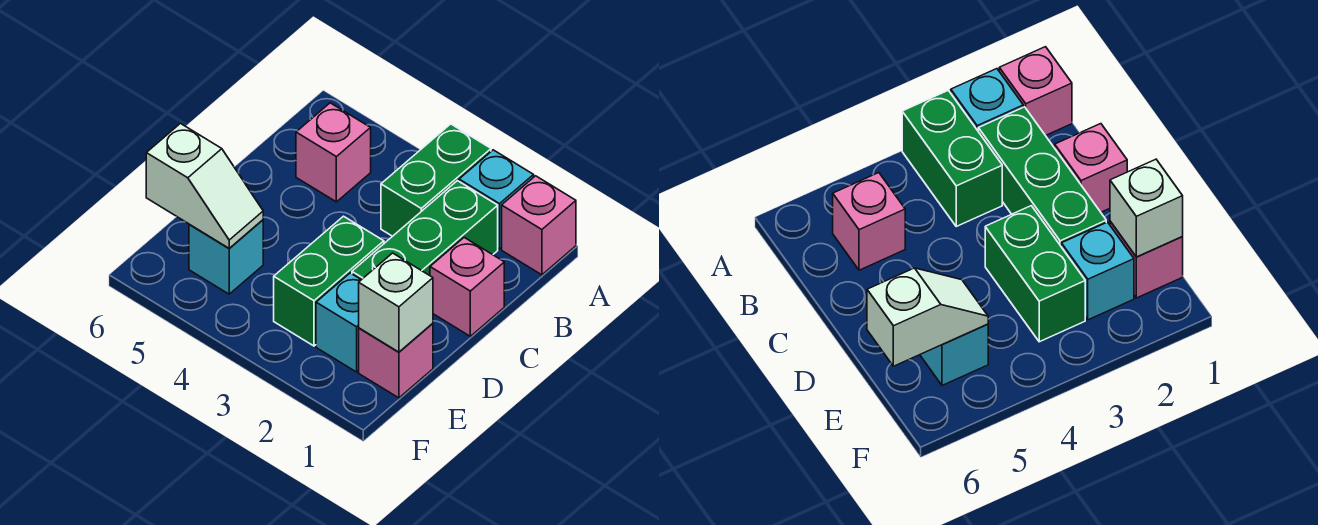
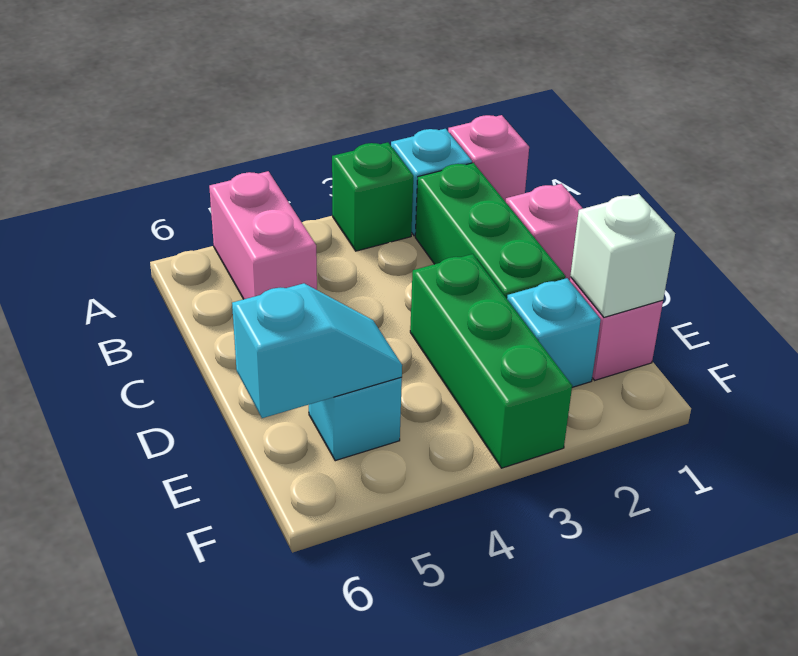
green brick A3:B3 level 1 -> green brick A3 level 1
pink brick B5 level 1 -> pink brick A5:B5 level 1
green brick D3:E3 level 1 -> green brick D3:F3 level 1
white slope E5:E6 level 2 top 6 -> cyan slope E5:E6 level 2 top 6

